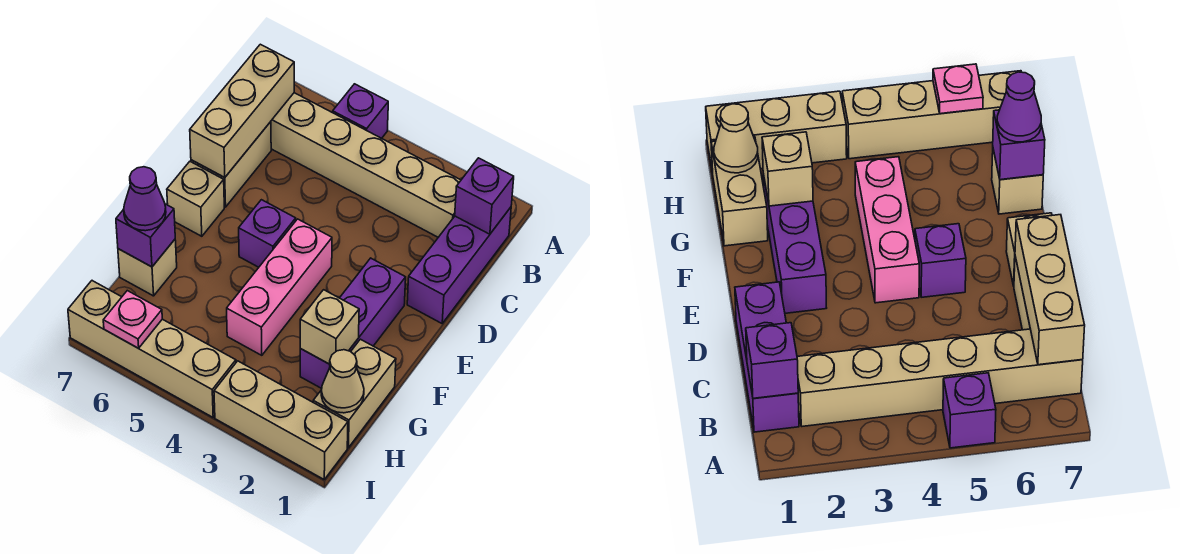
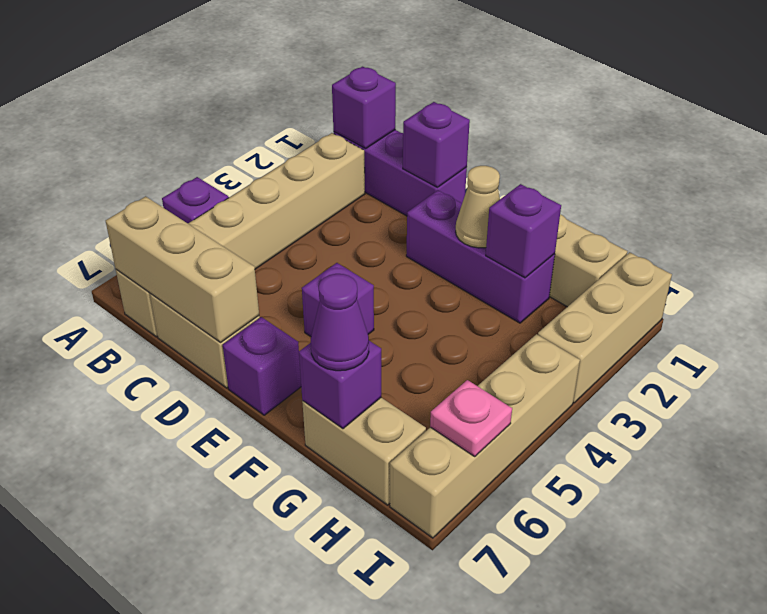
none -> purple brick D1 level 2
pink brick E4:G4 level 1 -> none
tan brick E7 level 1 -> purple brick E7 level 1
tan brick G2 level 2 -> purple brick G2 level 2
tan brick G7 level 1 -> tan brick G7:H7 level 1
tan cone H1 level 2 -> tan cone F2 level 2

